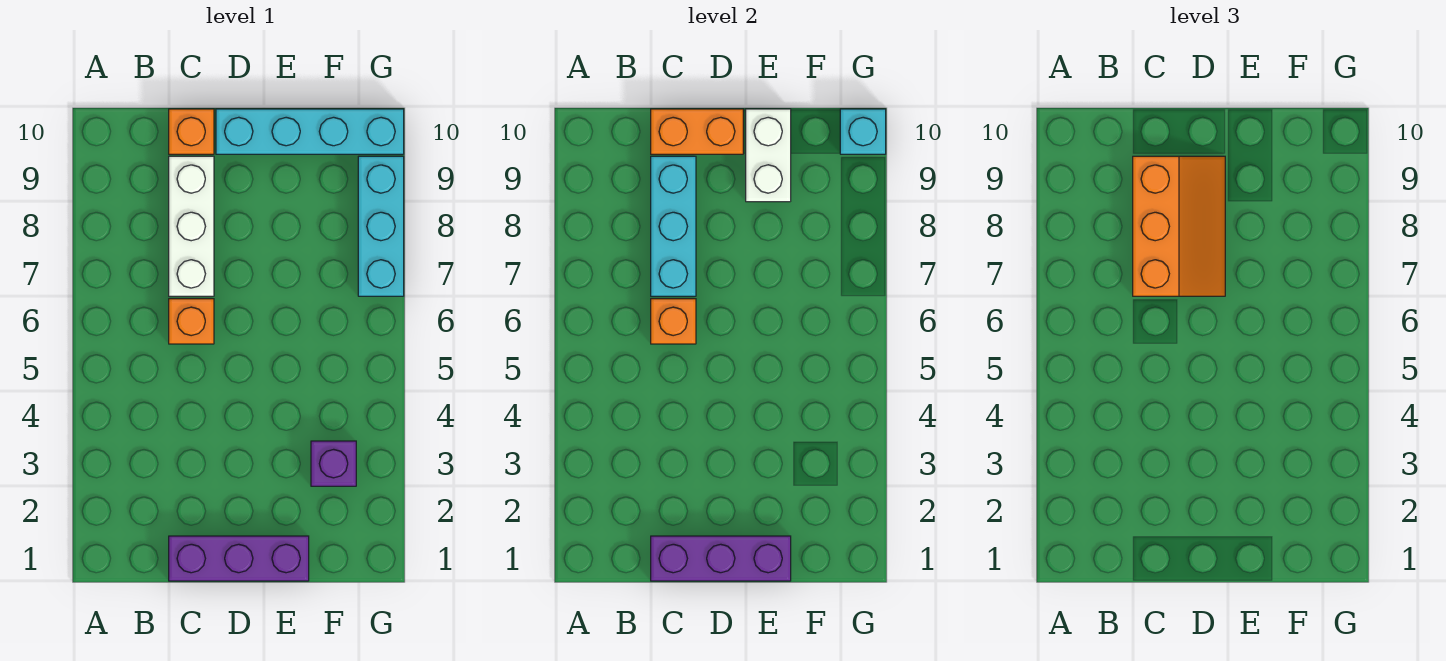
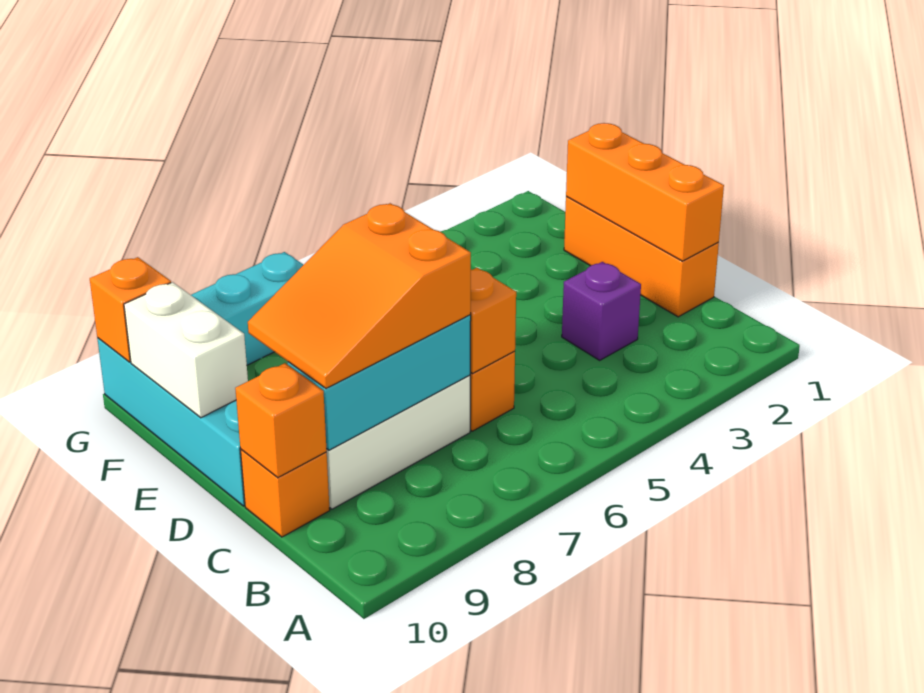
purple brick C1:E1 level 1 -> orange brick C1:E1 level 1
purple brick C1:E1 level 2 -> orange brick C1:E1 level 2
orange slope C7:D9 level 3 top C -> orange slope C7:D9 level 3 top 7
orange brick C10:D10 level 2 -> orange brick C10 level 2
white brick E9:E10 level 2 -> white brick E10:F10 level 2
purple brick F3 level 1 -> purple brick C3 level 1
cyan brick G10 level 2 -> orange brick G10 level 2

